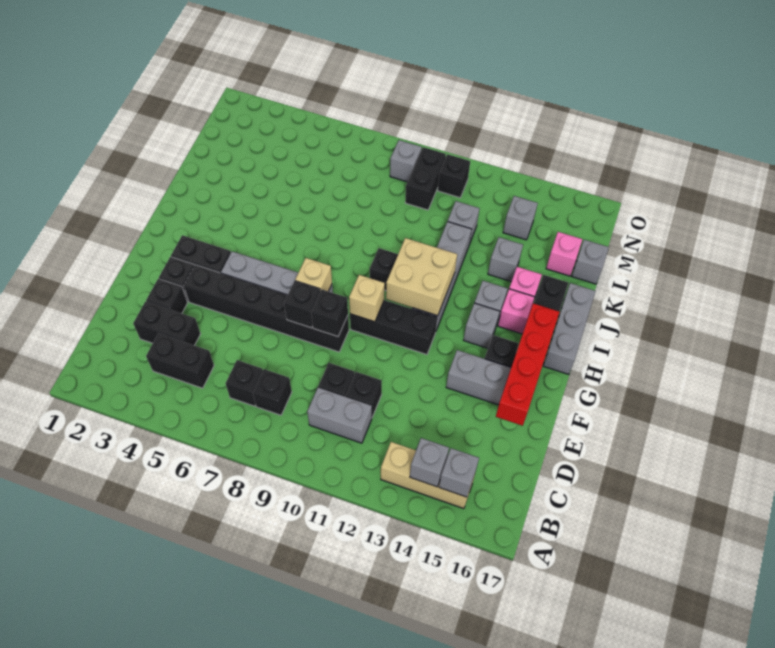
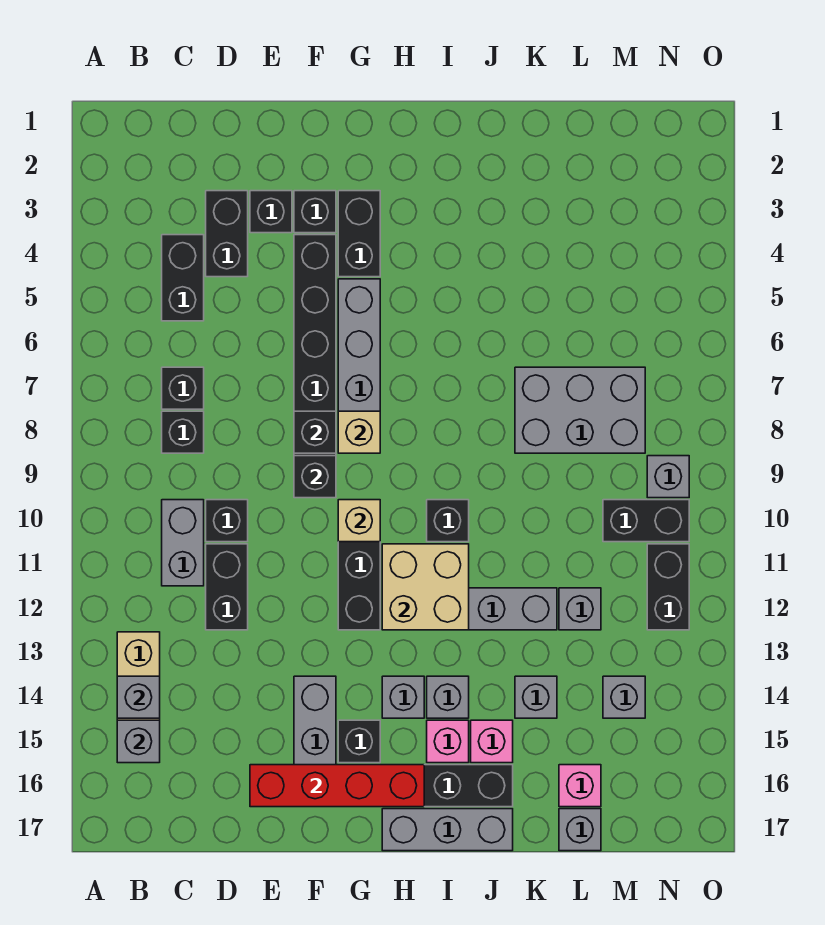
black brick D11 level 1 -> black brick D11:D12 level 1
none -> grey brick K7:M8 level 1
black brick N11 level 1 -> black brick N11:N12 level 1

